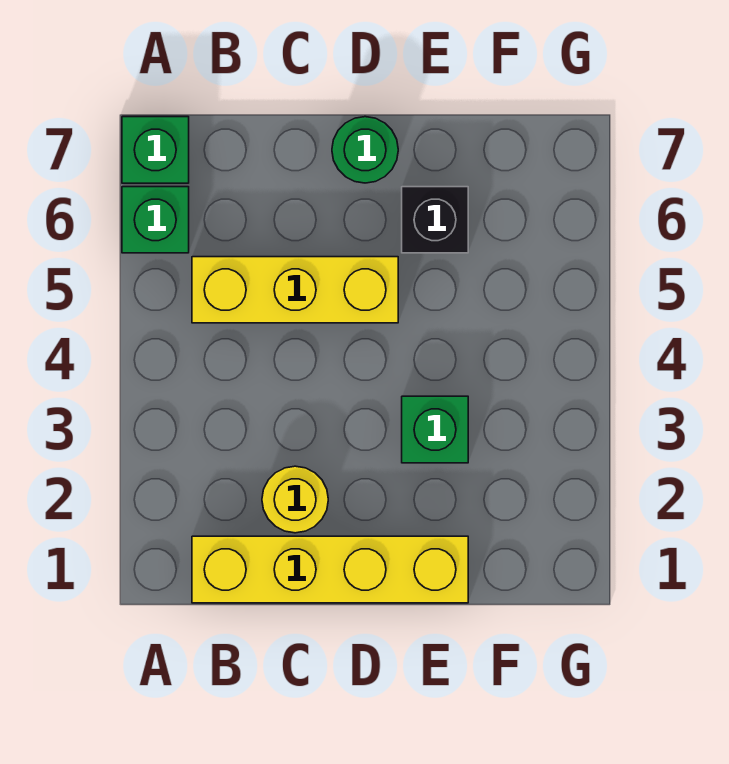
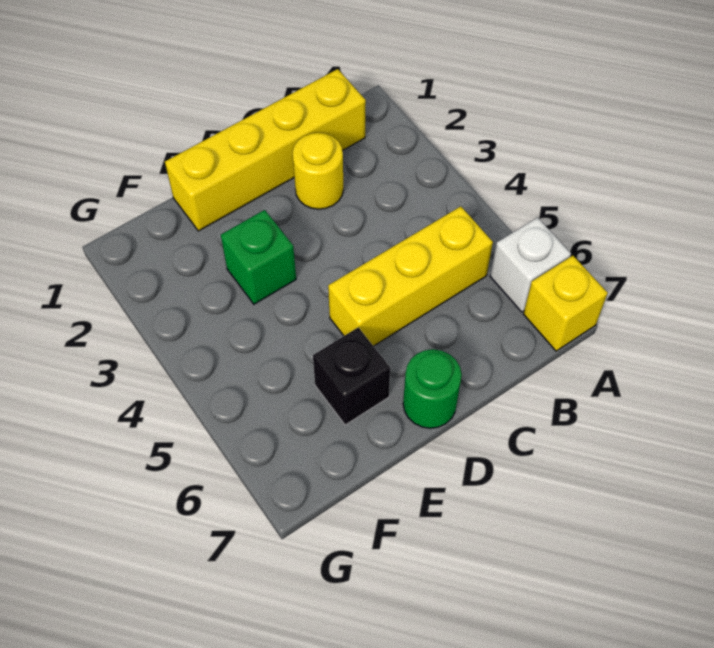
green brick A6 level 1 -> white brick A6 level 1
green brick A7 level 1 -> yellow brick A7 level 1

